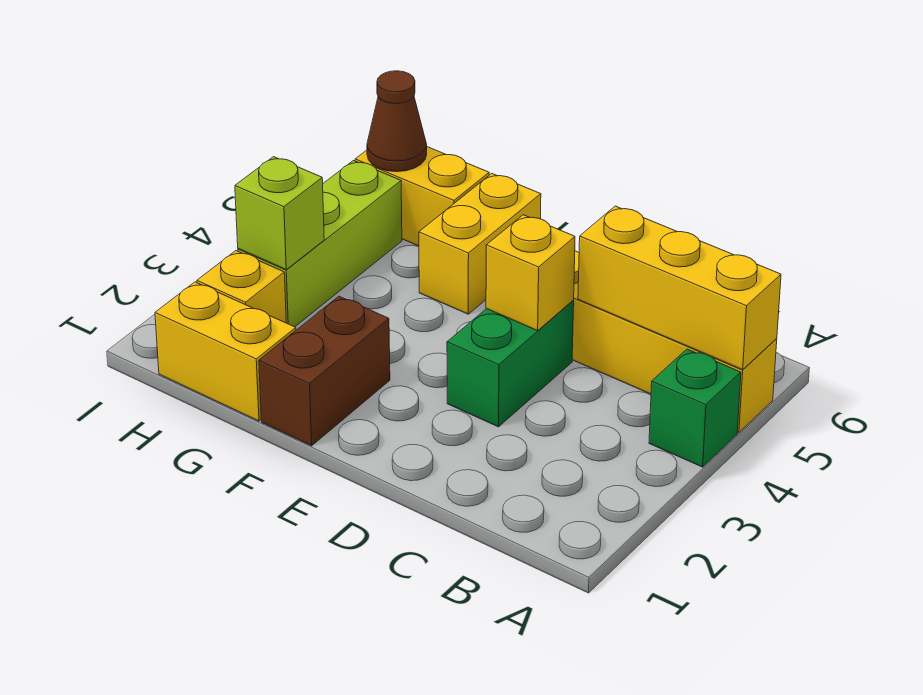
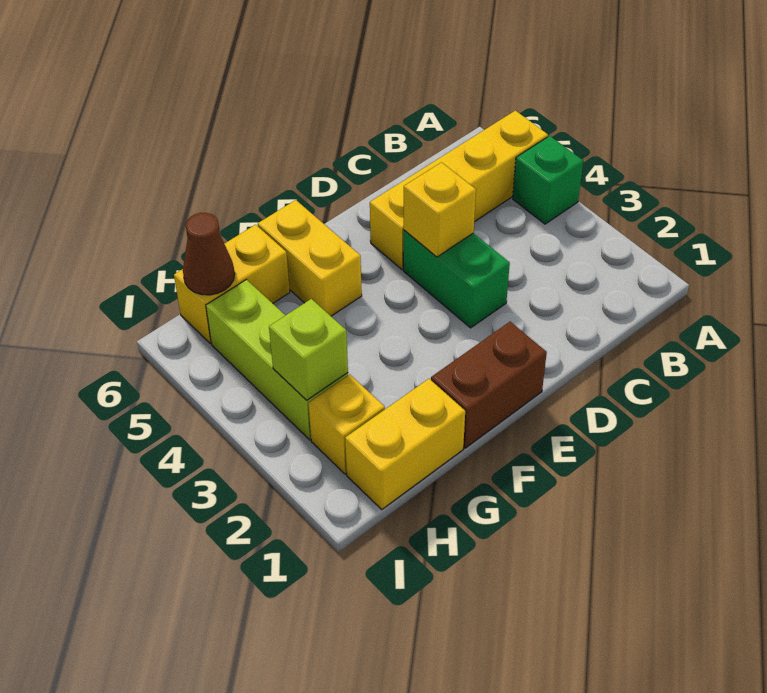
yellow brick A5:C5 level 2 -> none
brown brick F1:F2 level 1 -> brown brick E1:F1 level 1

